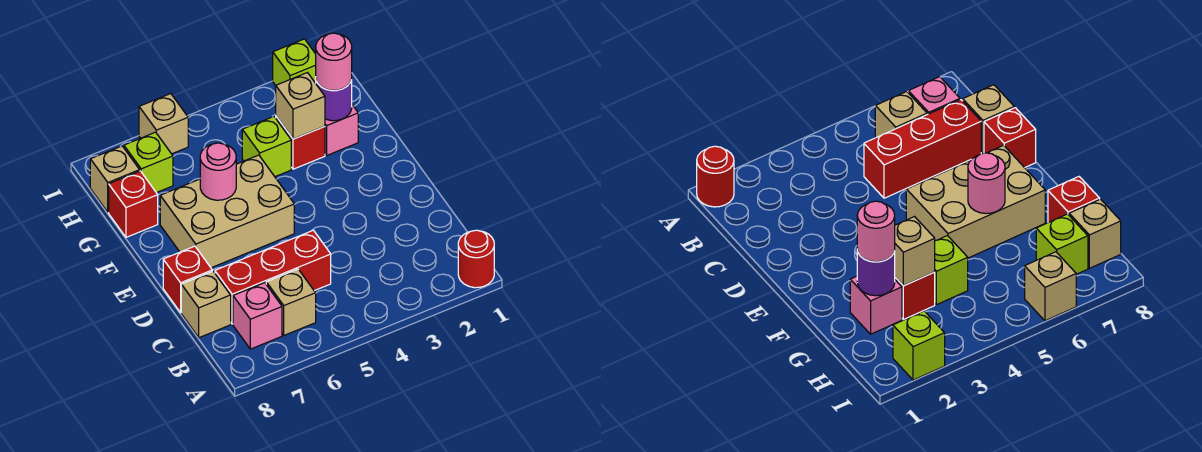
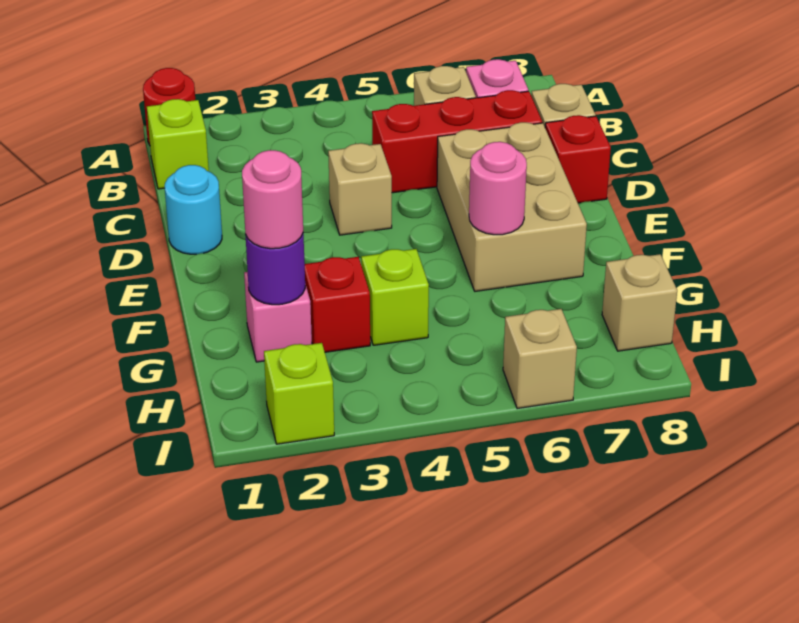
none -> cyan round brick D1 level 1
tan brick E5:F7 level 1 -> tan brick D6:F7 level 1
tan brick G3 level 2 -> tan brick D4 level 1
red brick G8 level 1 -> none
lime brick H7 level 1 -> lime brick B1 level 1

